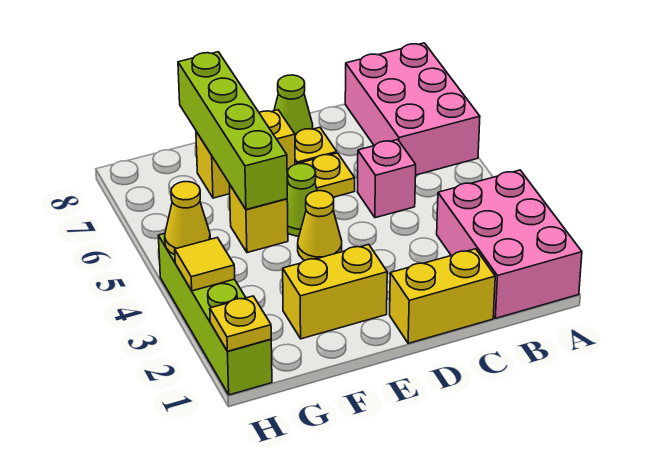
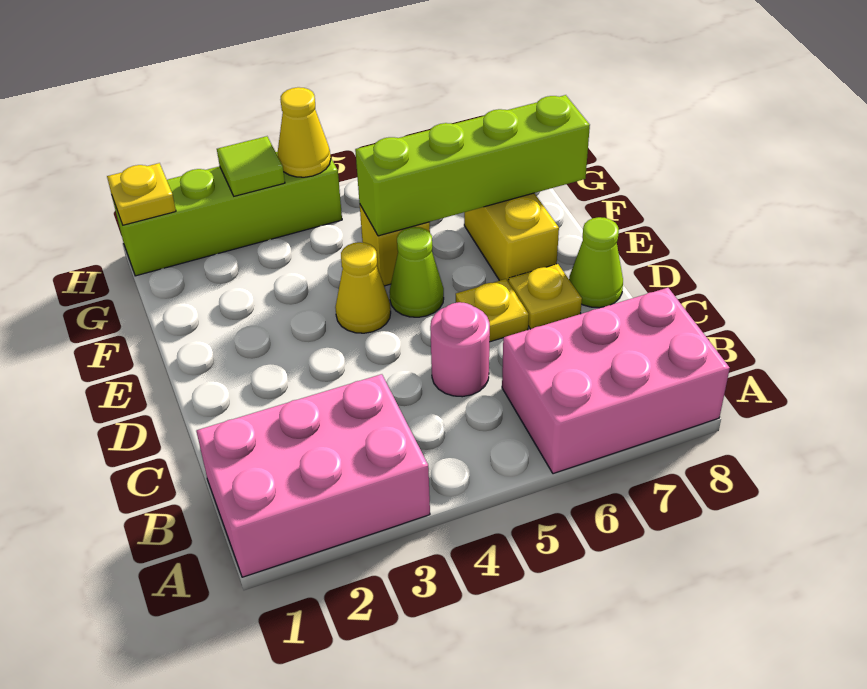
yellow brick C1:D1 level 1 -> none
pink brick C5 level 1 -> pink round brick C5 level 1
yellow brick E2:F2 level 1 -> none
yellow tile H3 level 2 -> lime tile H3 level 2

